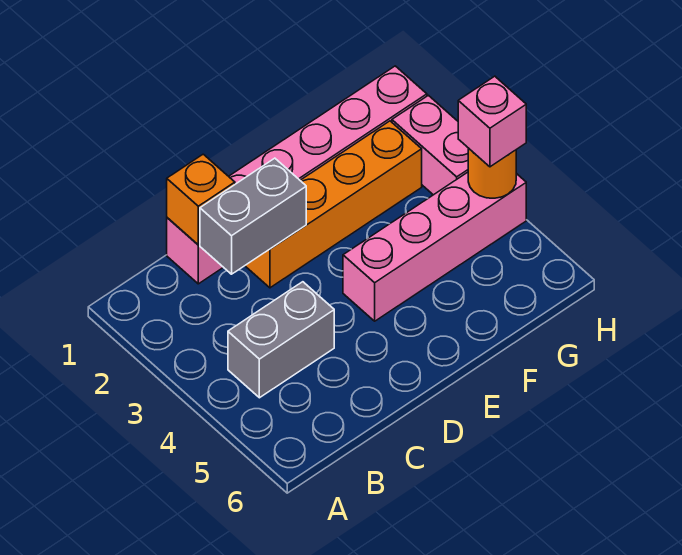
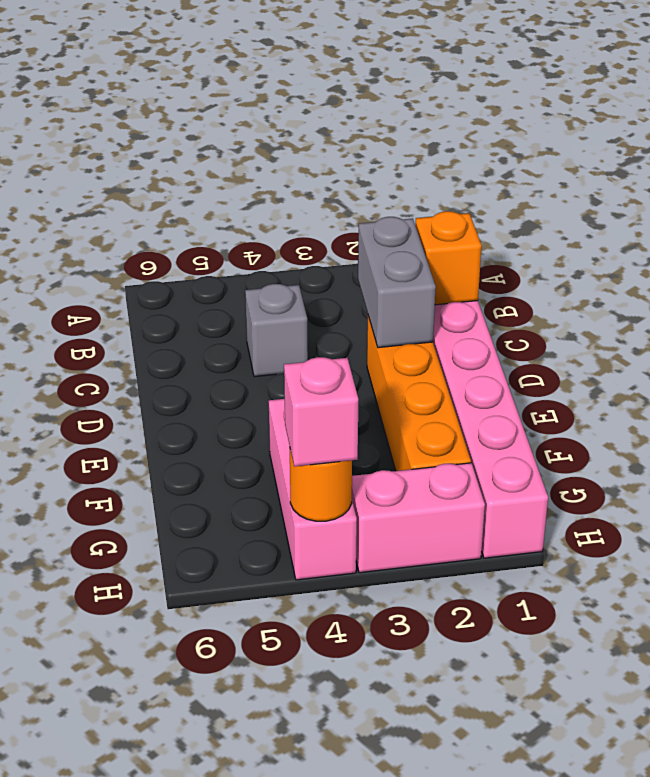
grey brick B4:C4 level 1 -> grey brick C4 level 1
pink brick E4:H4 level 1 -> pink brick F4:H4 level 1

